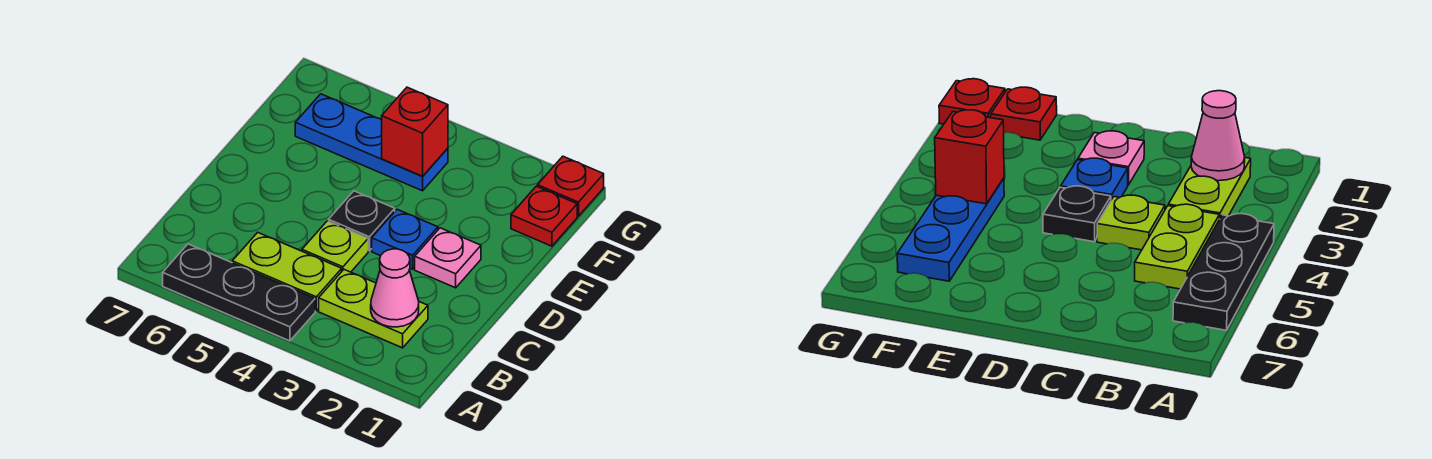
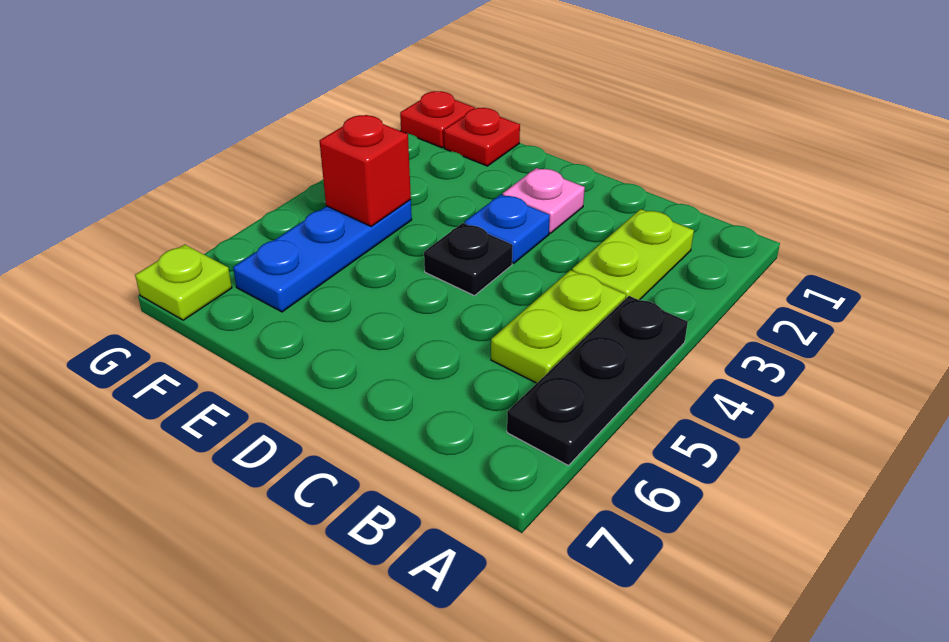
pink cone B2 level 2 -> none
lime plate C4 level 1 -> lime plate G7 level 1

